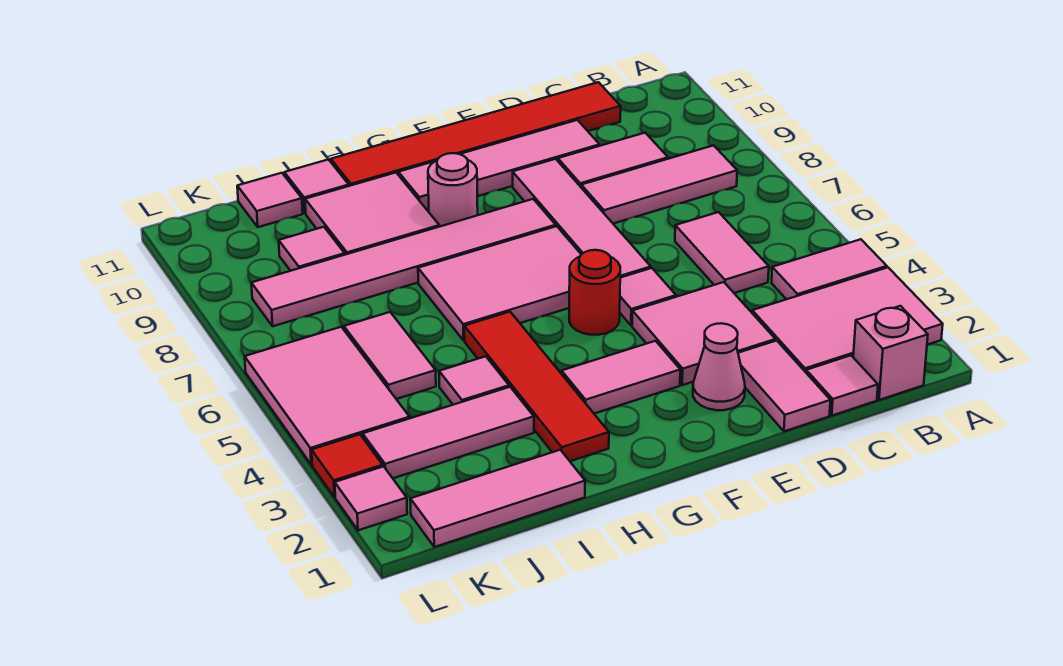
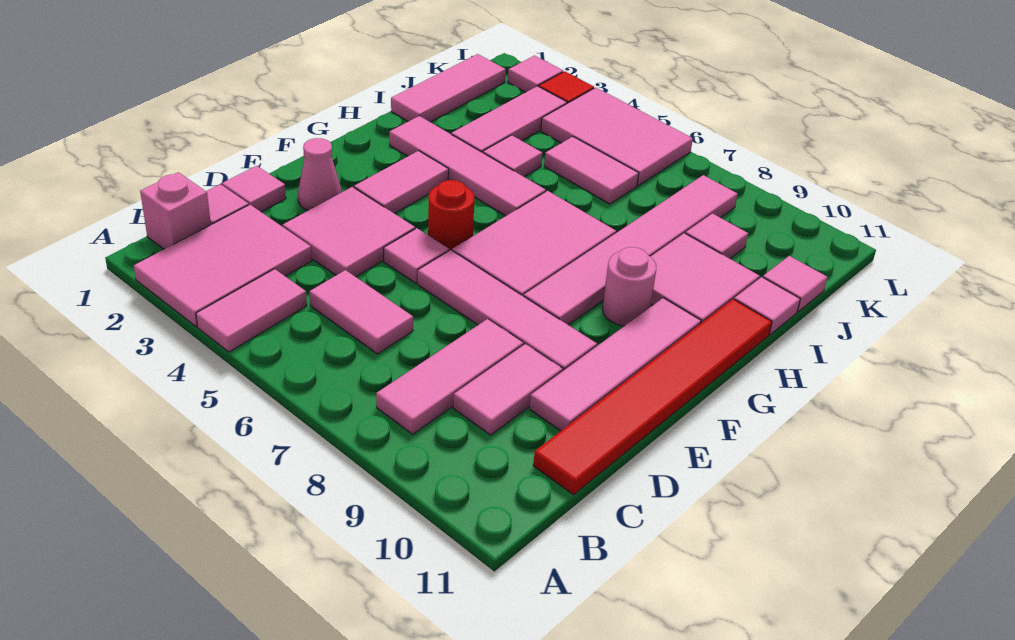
pink tile D1:D2 level 1 -> pink tile D1 level 1
red tile H2:H5 level 1 -> pink tile H2:H5 level 1

